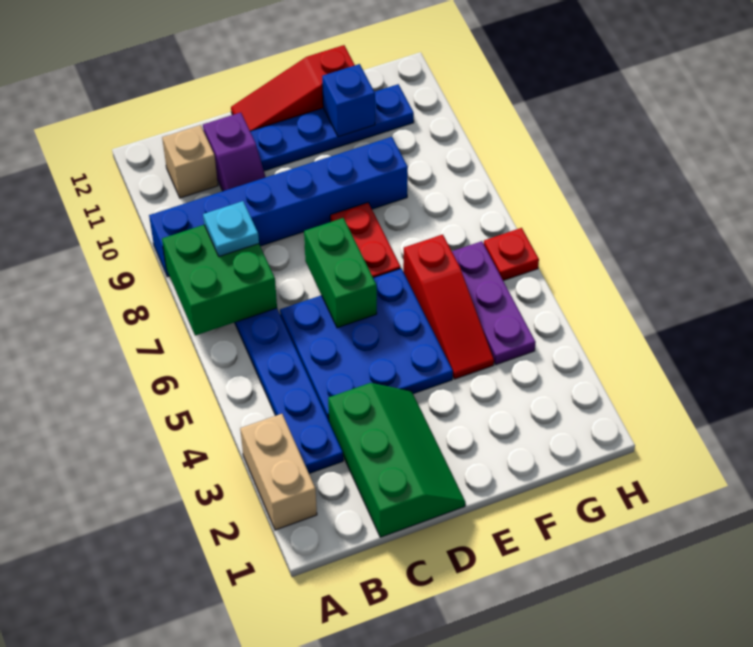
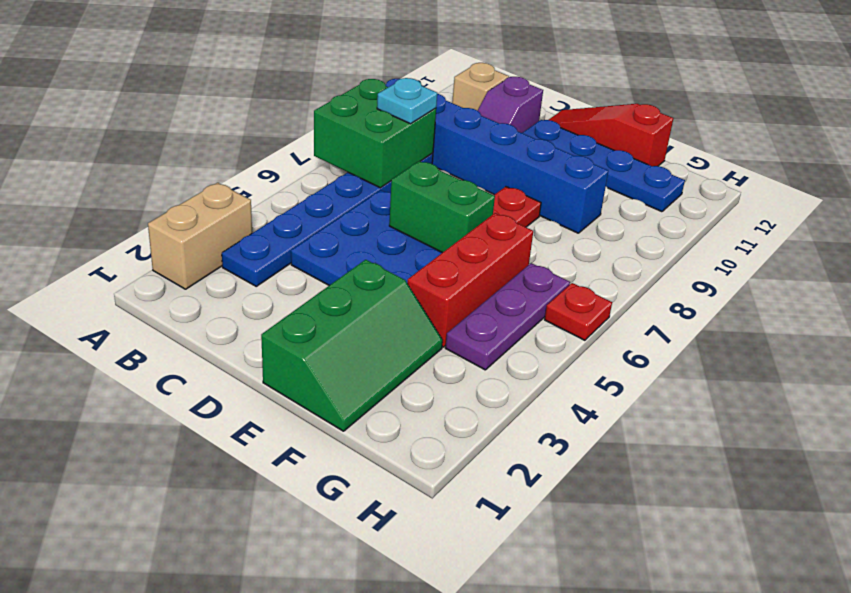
green slope C1:D3 level 1 top C -> green slope E1:F3 level 1 top E
green brick D6:D7 level 2 -> green brick D6:E6 level 2
red slope F4:F6 level 1 top 6 -> red brick F4:F6 level 1
blue brick F11 level 2 -> none

